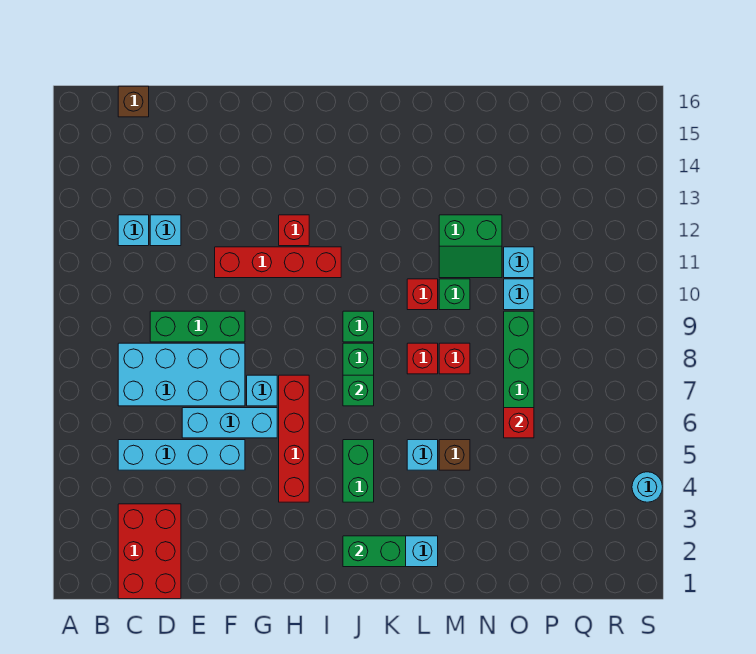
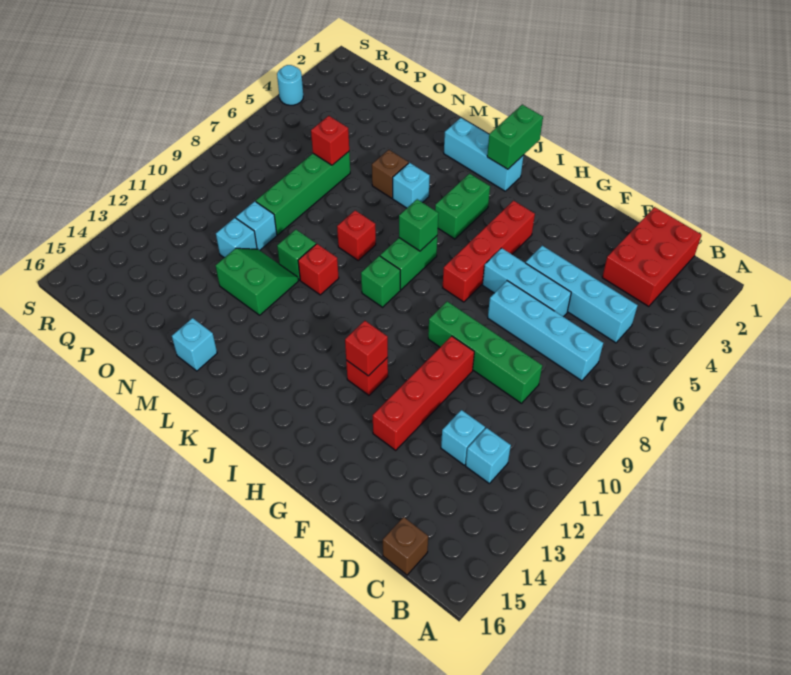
cyan brick C7:F8 level 1 -> cyan brick C7:F7 level 1
green brick D9:F9 level 1 -> green brick D9:G9 level 1
red brick F11:I11 level 1 -> red brick F10:F13 level 1
cyan brick G7 level 1 -> cyan brick M15 level 1
green brick J2:K2 level 2 -> green brick J1:J2 level 2
red brick M8 level 1 -> red brick H12 level 2

